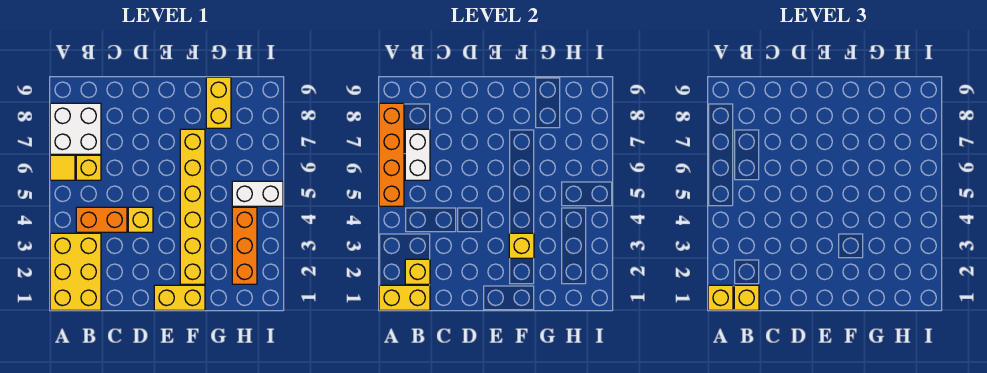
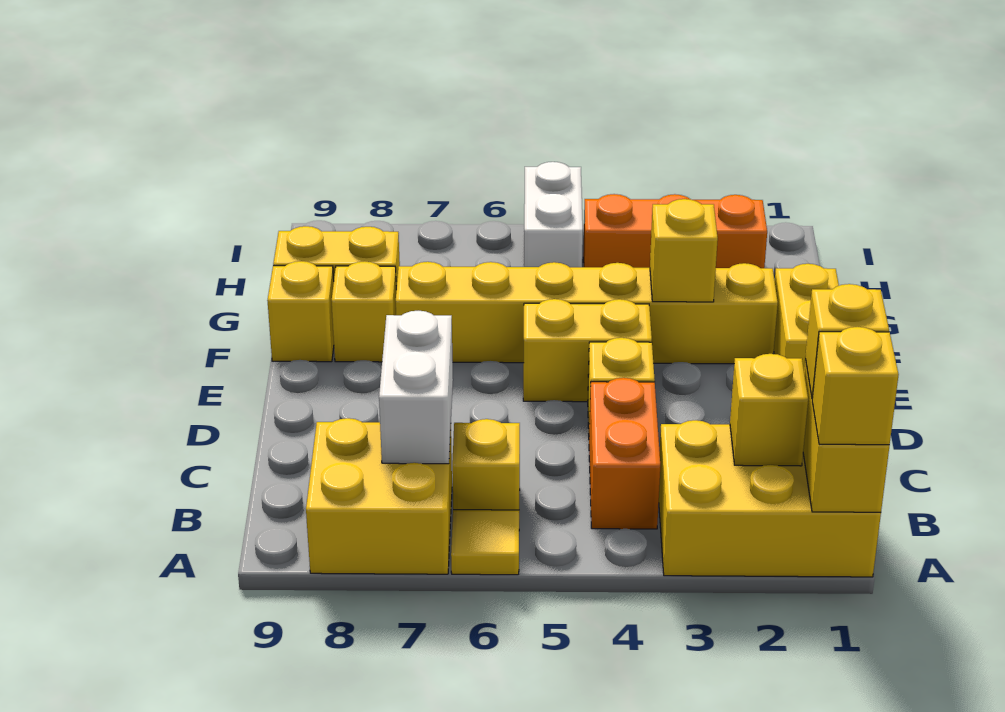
orange brick A5:A8 level 2 -> none
white brick A7:B8 level 1 -> yellow brick A7:B8 level 1
white brick B6:B7 level 2 -> white brick B7:C7 level 2
none -> yellow brick E4:E5 level 1
none -> yellow brick F8 level 1
none -> yellow brick F9 level 1

